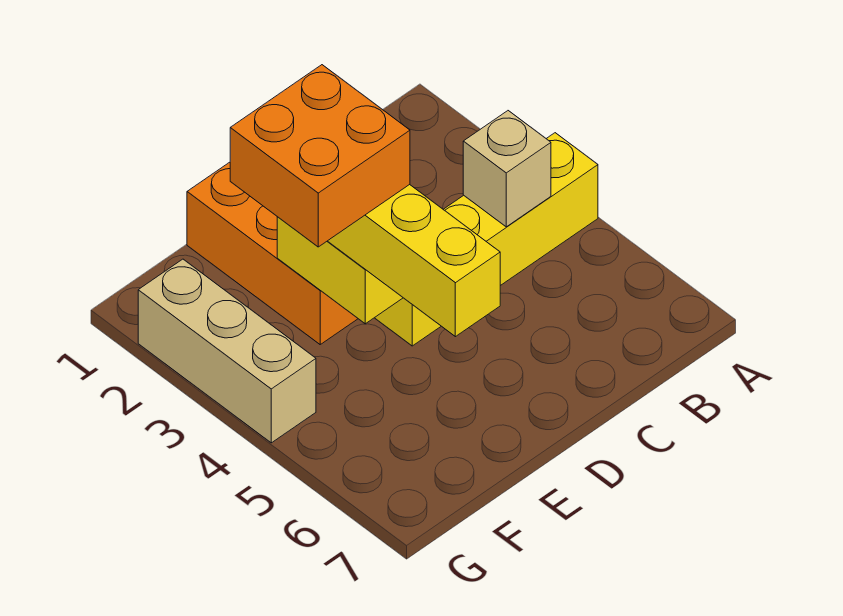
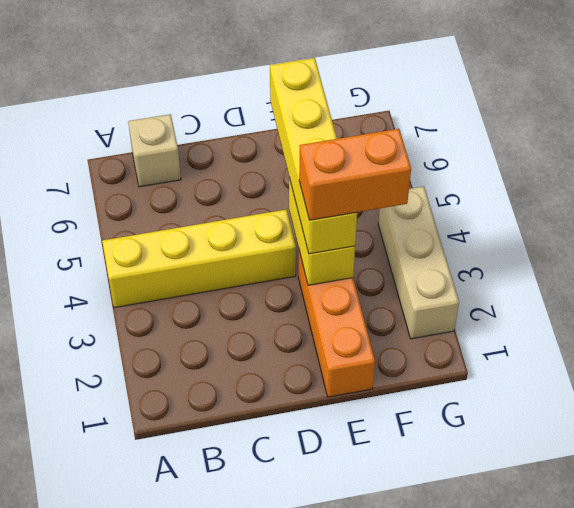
tan brick B4 level 2 -> tan brick B7 level 1
orange brick E3:F4 level 4 -> orange brick E3:F3 level 4

